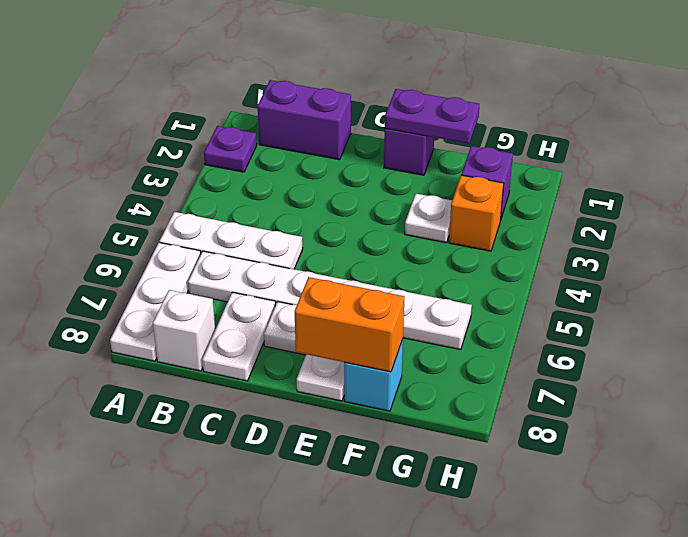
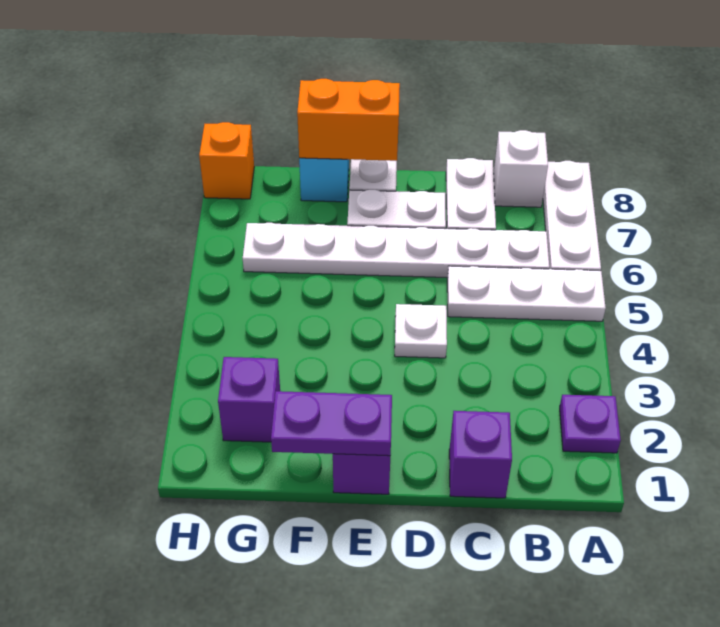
purple brick B1:C1 level 1 -> purple brick C1 level 1
white plate F3 level 1 -> white plate D4 level 1
orange brick G3 level 1 -> orange brick H8 level 1

